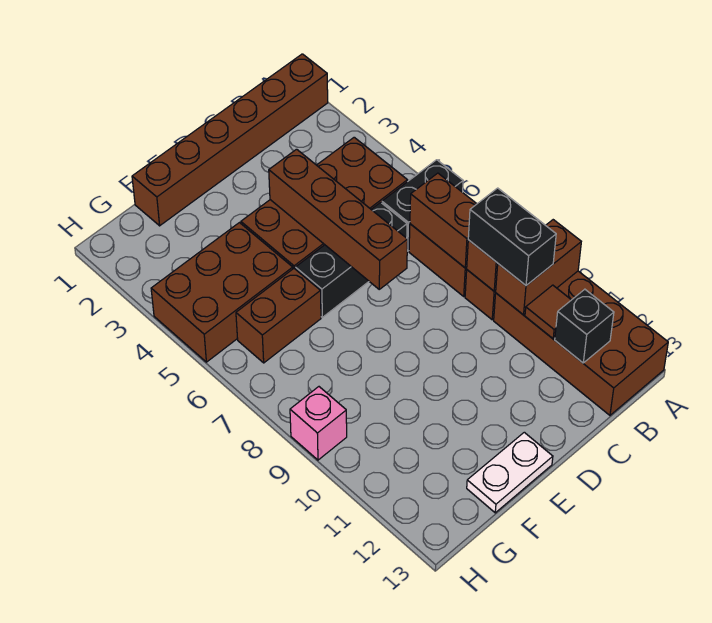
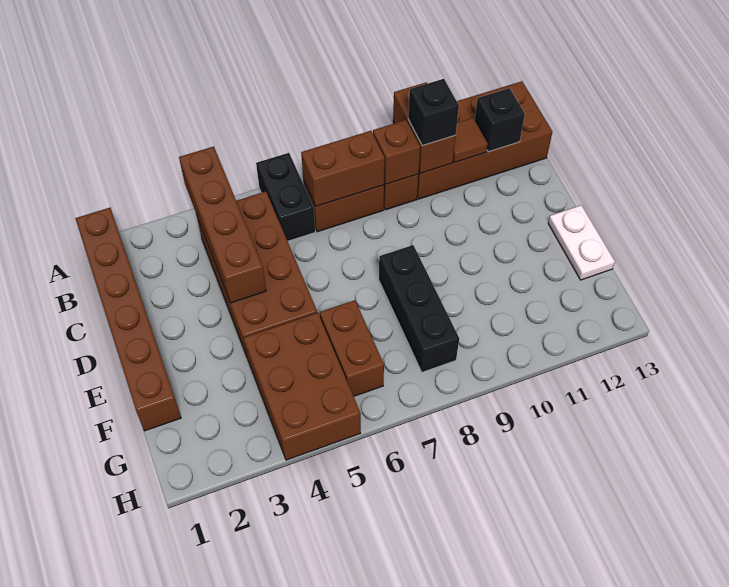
black brick B9:B10 level 3 -> black brick B10 level 3
black brick C6:E6 level 1 -> black brick E8:G8 level 1
brown brick D4:D7 level 2 -> brown brick A4:D4 level 2
pink brick H9 level 1 -> none

